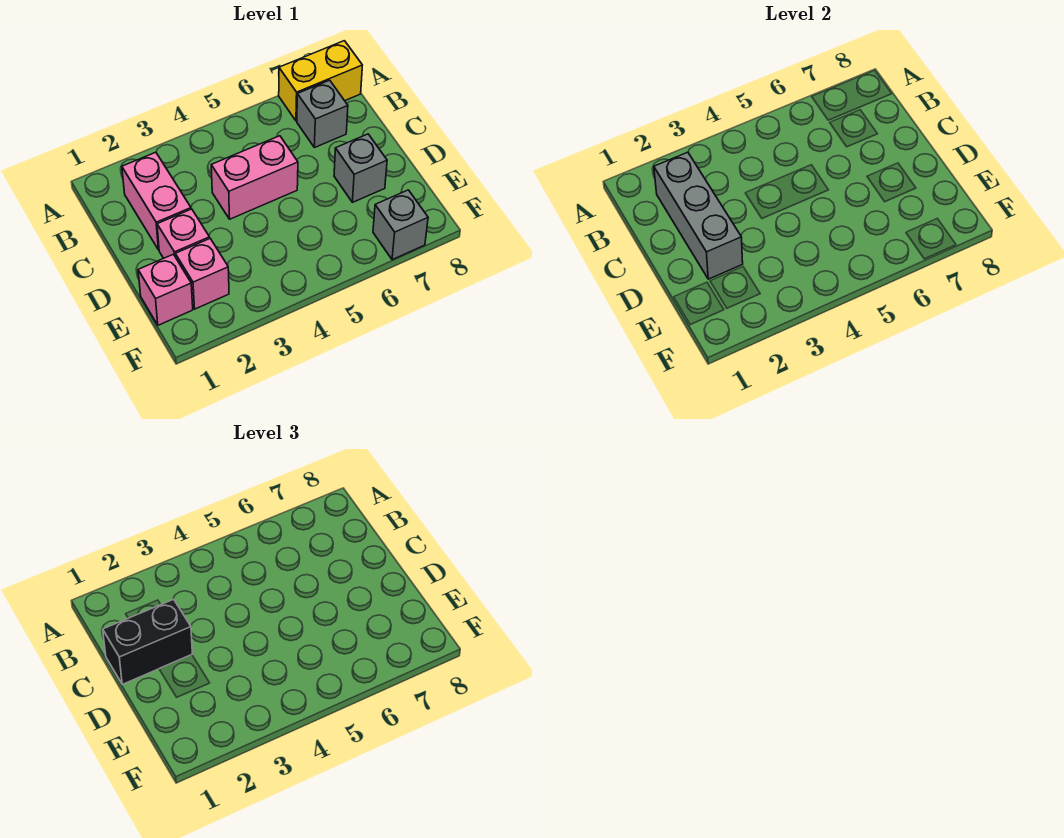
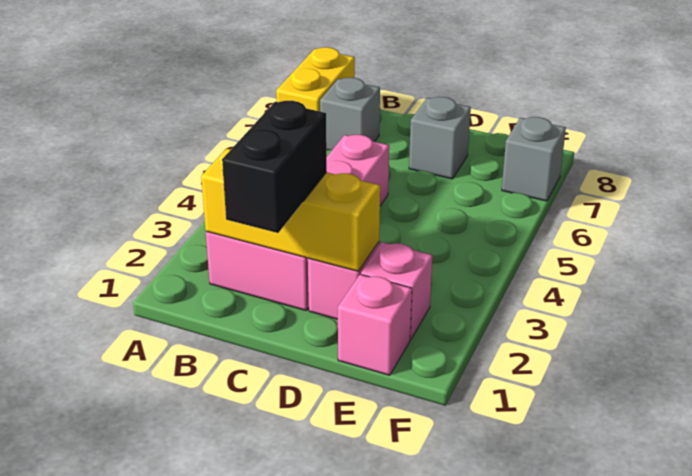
grey brick B2:D2 level 2 -> yellow brick B2:D2 level 2

